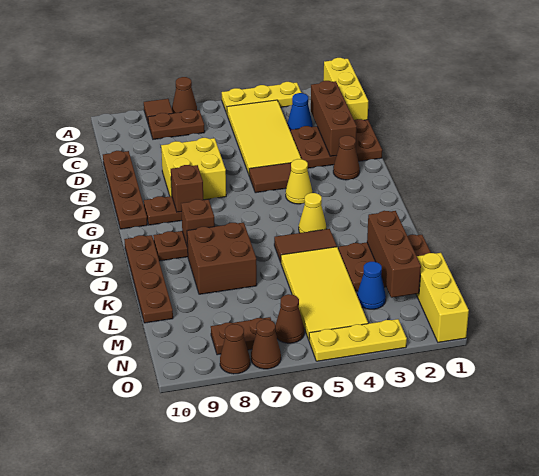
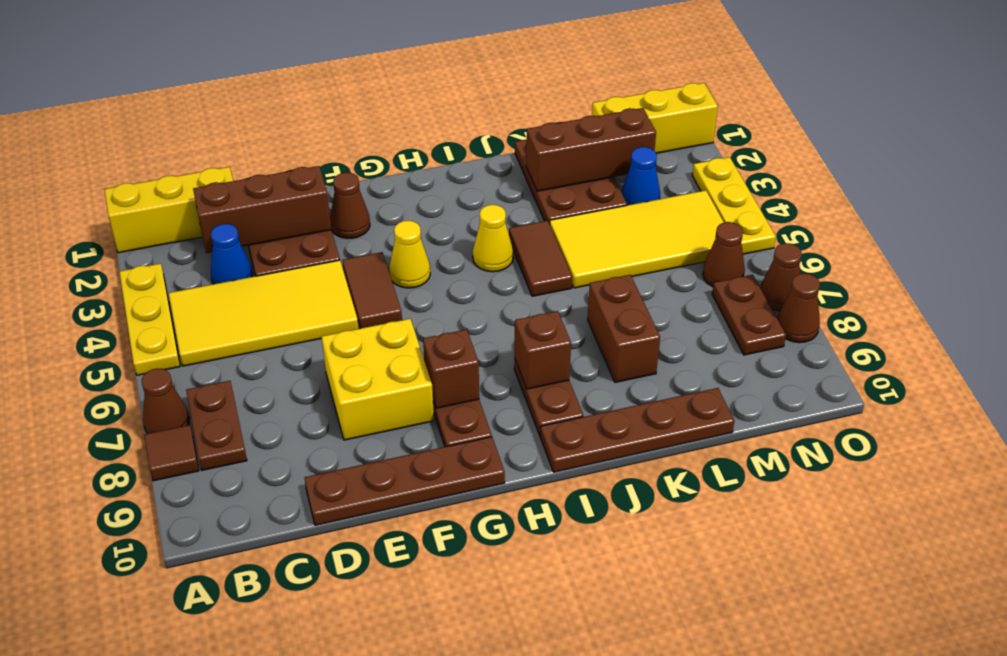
brown brick J7:K8 level 1 -> brown brick K7:K8 level 1

